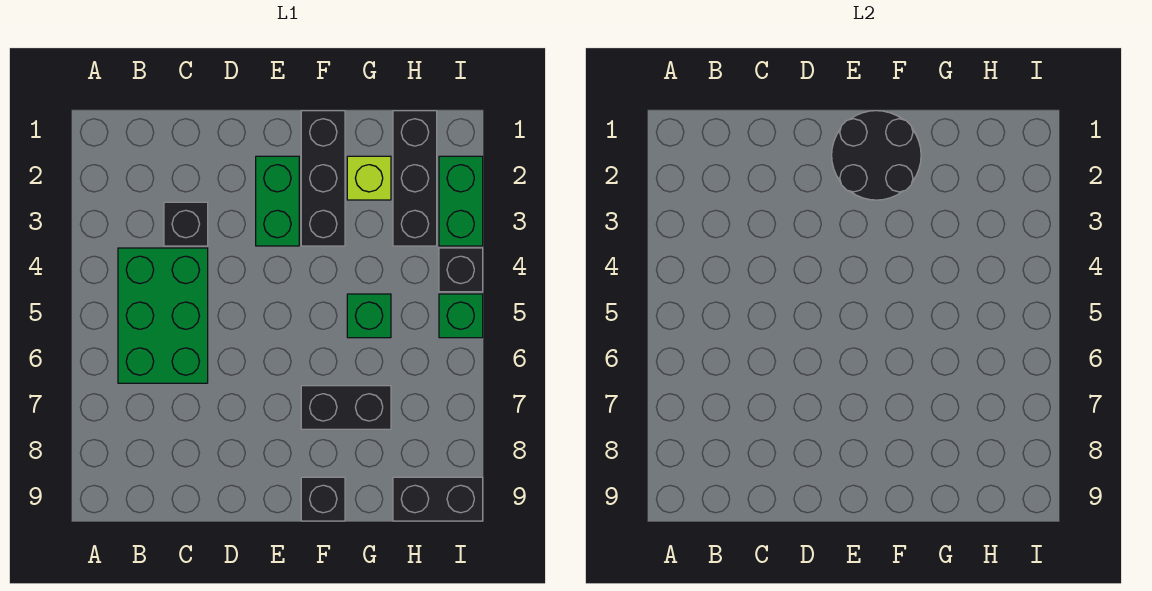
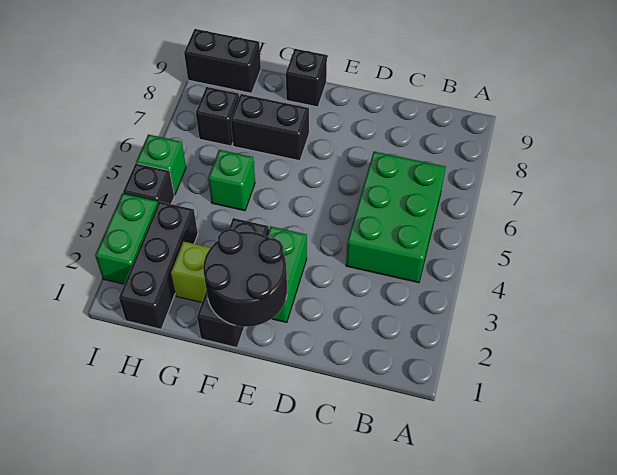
black brick C3 level 1 -> black brick H7 level 1

